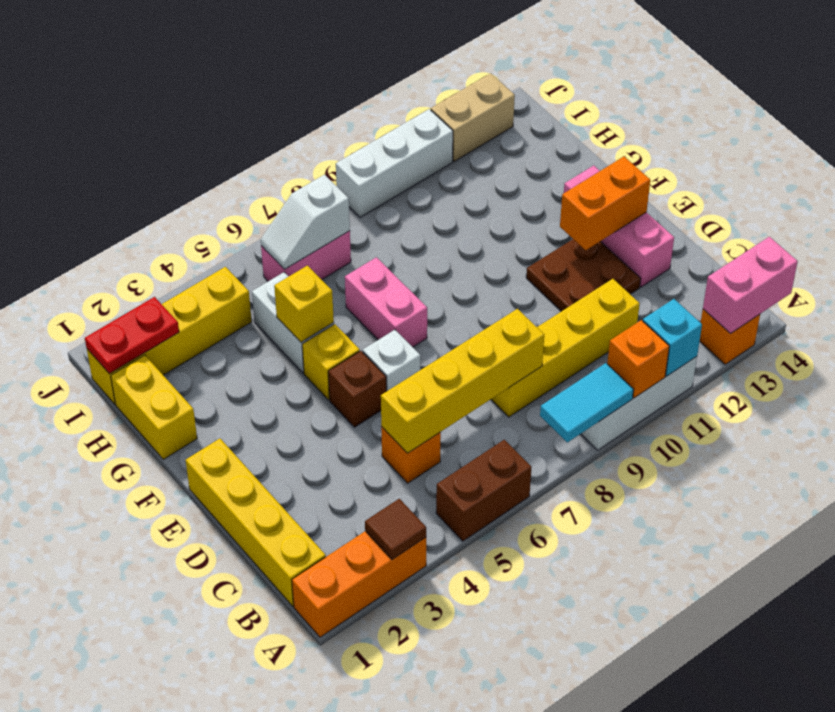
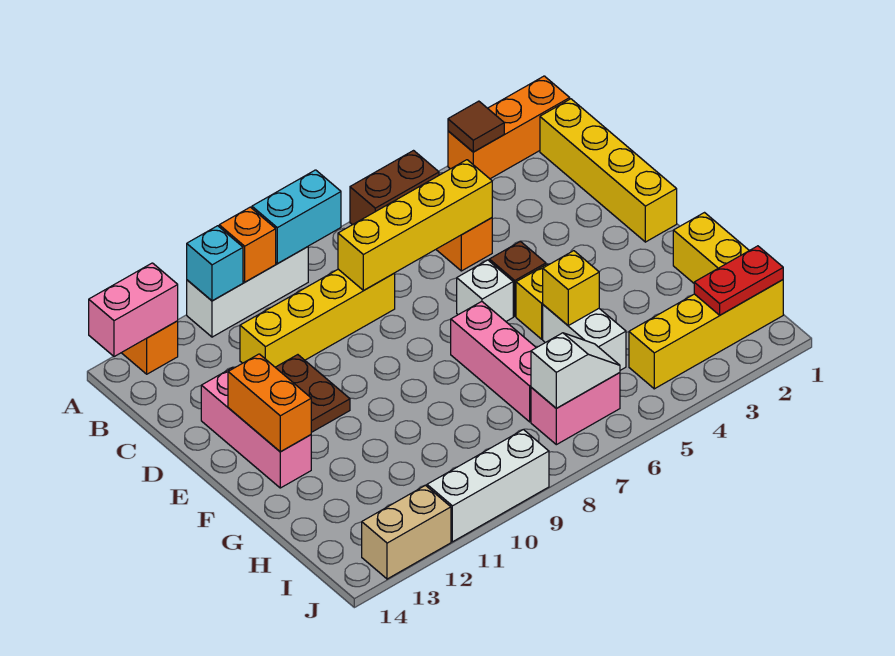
cyan tile A8:A9 level 2 -> cyan brick A8:A9 level 2
orange brick E12:E13 level 2 -> orange brick E13:F13 level 2
pink brick F7:G7 level 1 -> pink brick F7:H7 level 1

